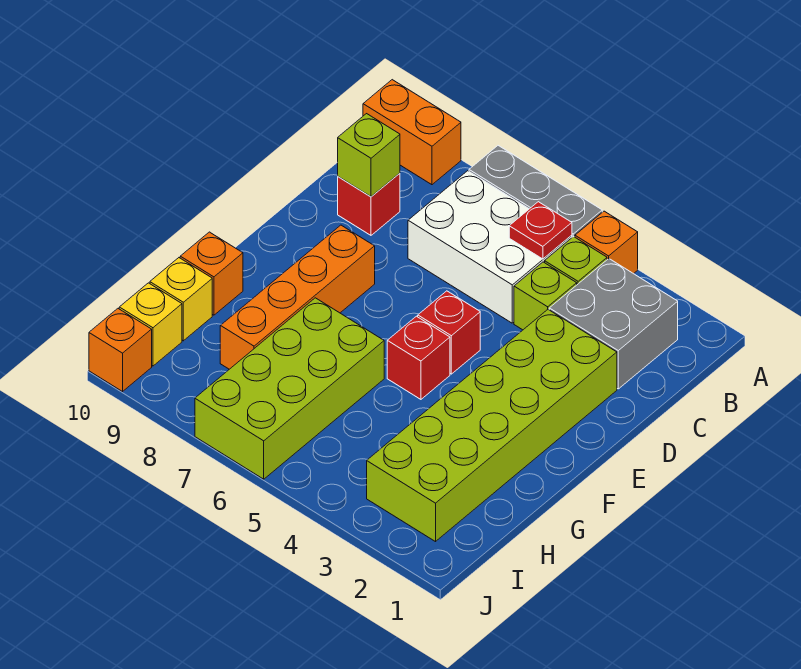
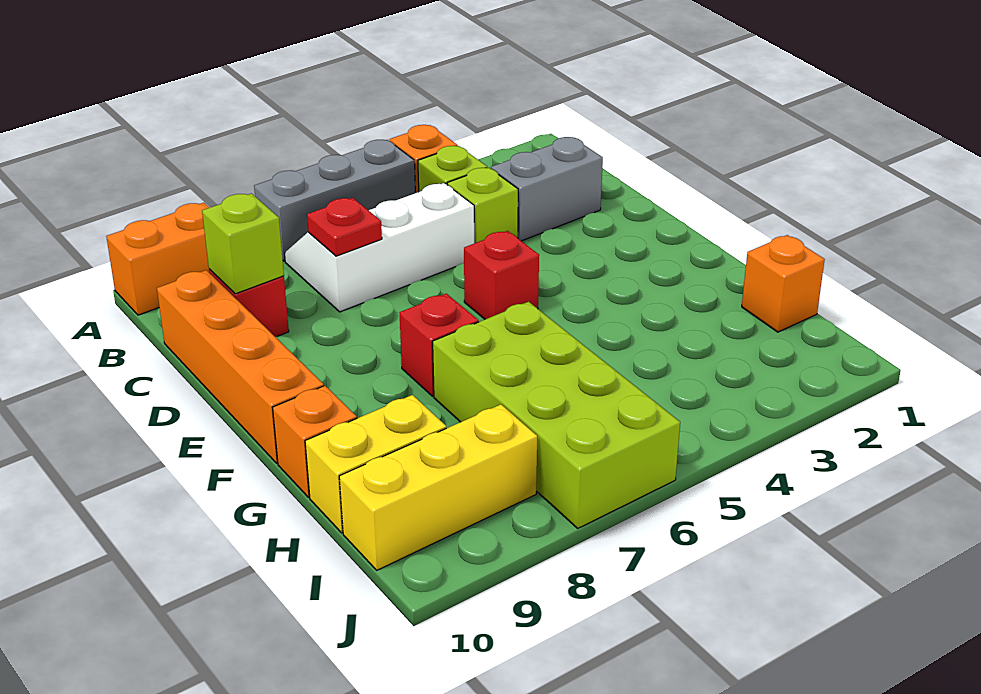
grey brick B2:C3 level 1 -> grey brick C2:C3 level 1
white brick B5:C7 level 1 -> white slope B5:C7 level 1 top C
red plate B5 level 2 -> red plate C7 level 2
lime brick D2:I3 level 1 -> none
orange brick E8:H8 level 1 -> orange brick C10:F10 level 1
red brick F5 level 1 -> red brick F7 level 1
yellow brick H10 level 1 -> yellow brick H9:H10 level 1
yellow brick I10 level 1 -> yellow brick I8:I10 level 1
orange brick J10 level 1 -> orange brick H1 level 1

